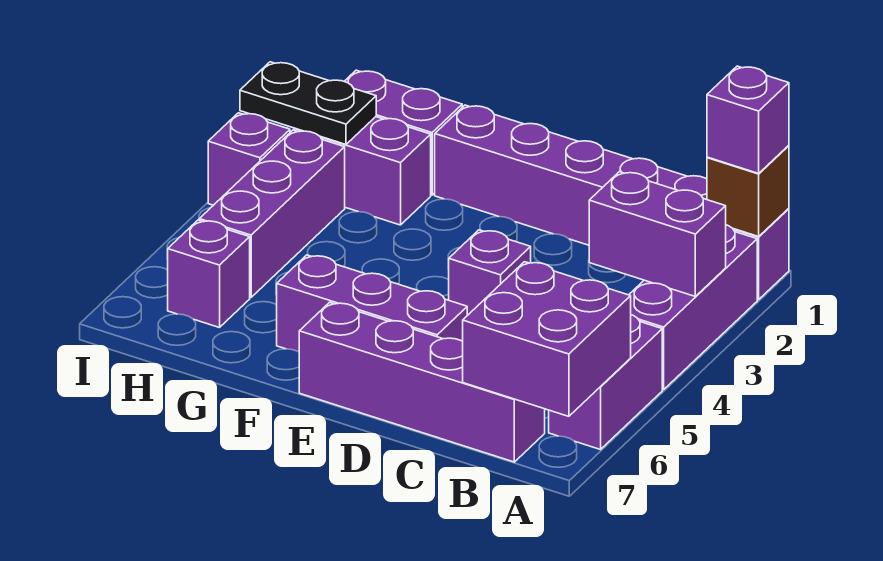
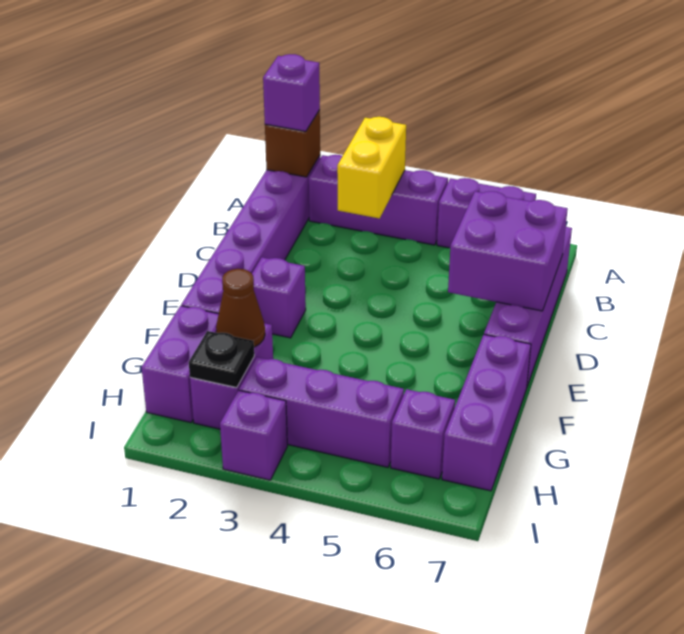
purple brick A3:B3 level 2 -> yellow brick A3:B3 level 2
purple brick A6:B7 level 2 -> purple brick C6:D7 level 2
purple brick D4 level 1 -> purple brick E2 level 1
purple brick D6:F6 level 1 -> purple brick F7:H7 level 1
none -> brown cone G2 level 2
black plate H2:I2 level 2 -> black plate H2 level 2

